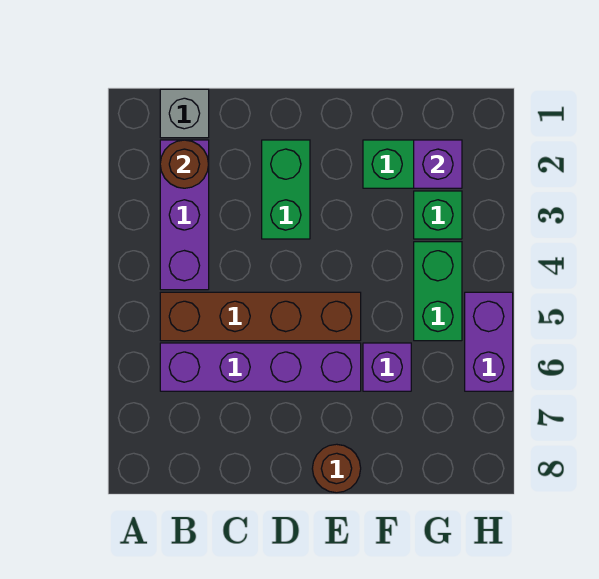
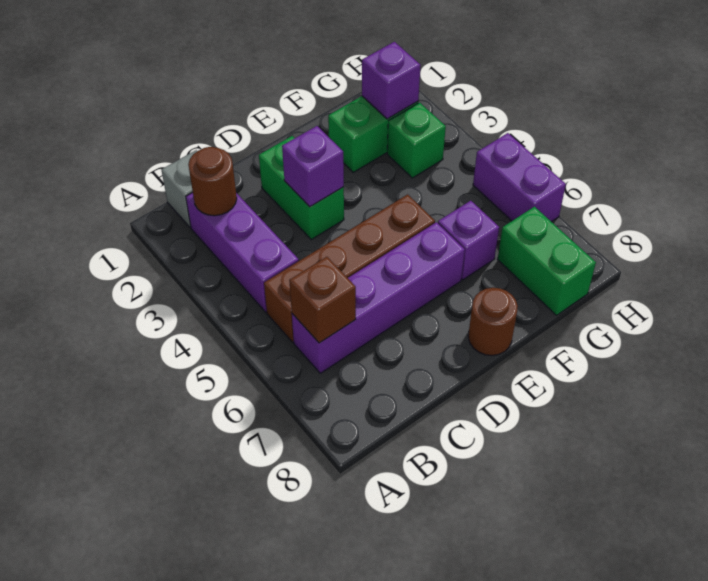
none -> brown brick B6 level 2
none -> purple brick D3 level 2
green brick G4:G5 level 1 -> green brick G7:G8 level 1

